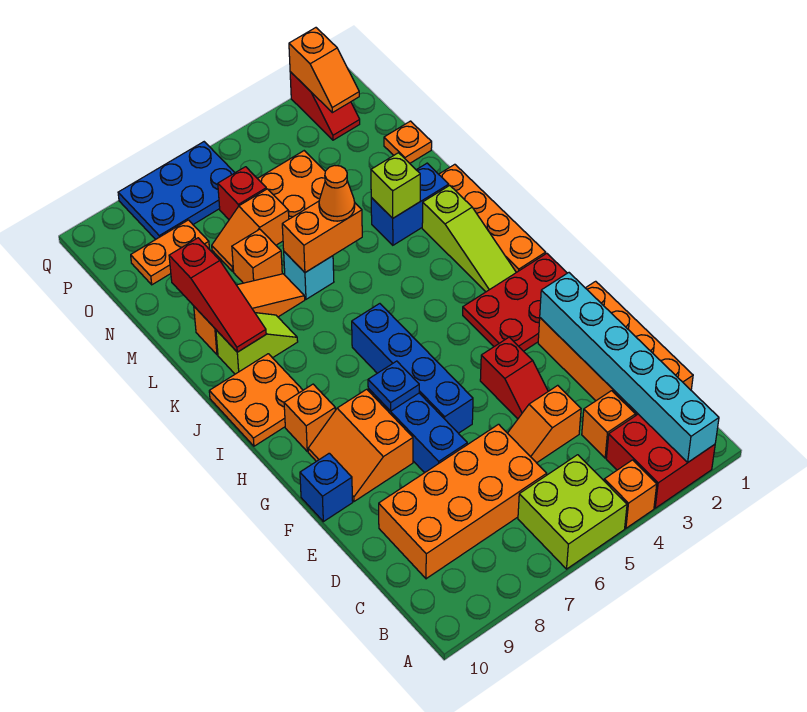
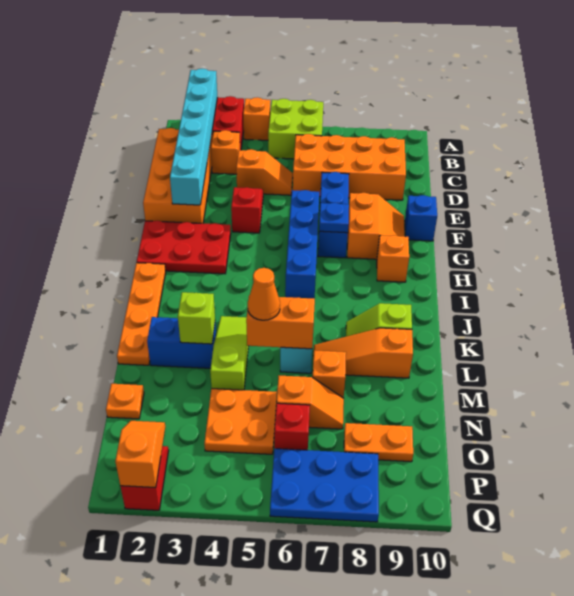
lime slope I2:K2 level 1 top K -> lime slope K4:M4 level 1 top M
orange plate I9:J10 level 1 -> none
red slope K9:M9 level 2 top M -> none

